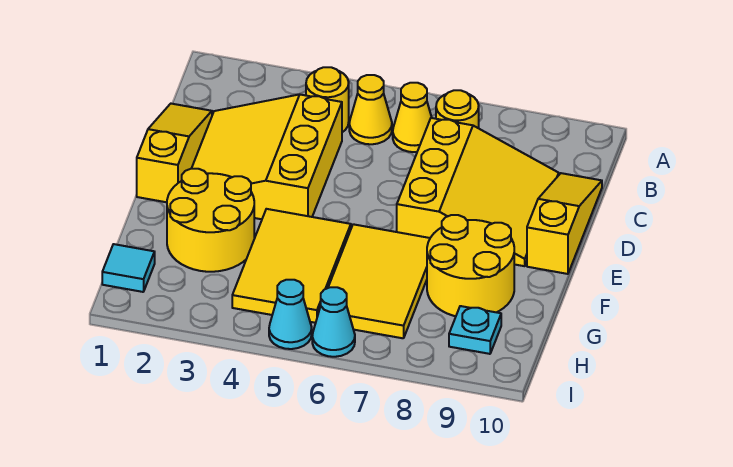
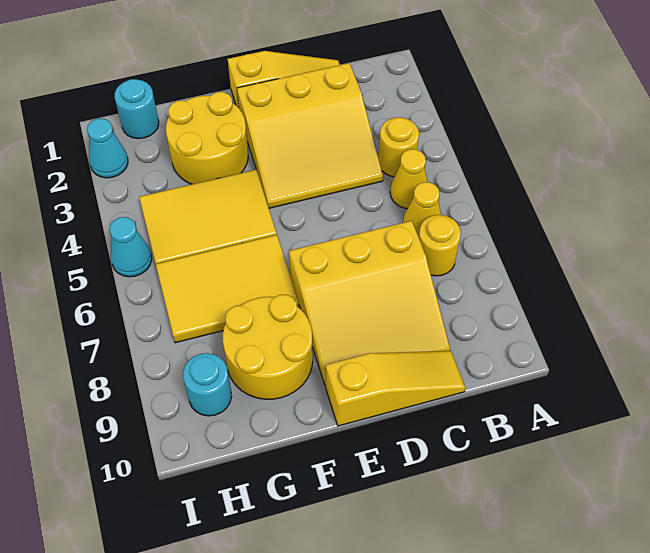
yellow slope C2:E4 level 1 top 4 -> yellow slope C2:E4 level 1 top 2
cyan tile H1 level 1 -> cyan round brick H1 level 1
cyan plate H9 level 1 -> cyan round brick H9 level 1
cyan cone I6 level 1 -> cyan cone I2 level 1

